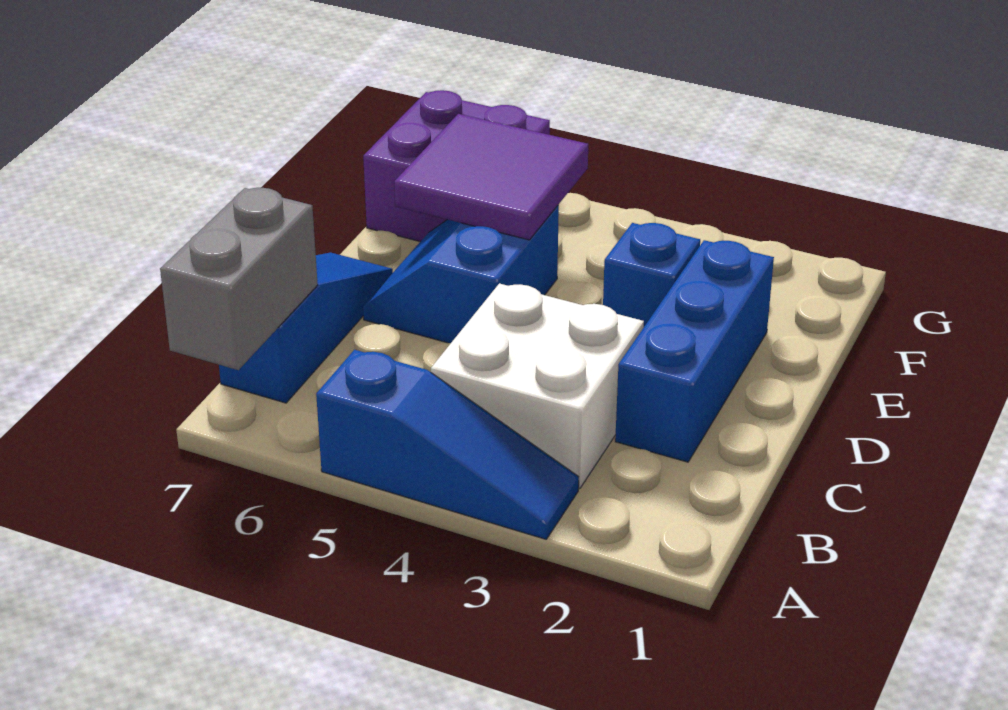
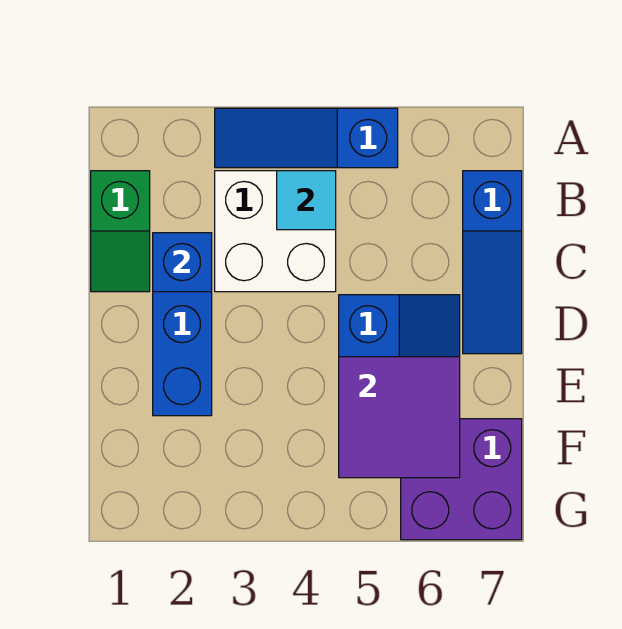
grey brick A7:B7 level 2 -> none
none -> green slope B1:C1 level 1 top B
none -> cyan tile B4 level 2
blue brick E3 level 1 -> blue brick C2 level 2

